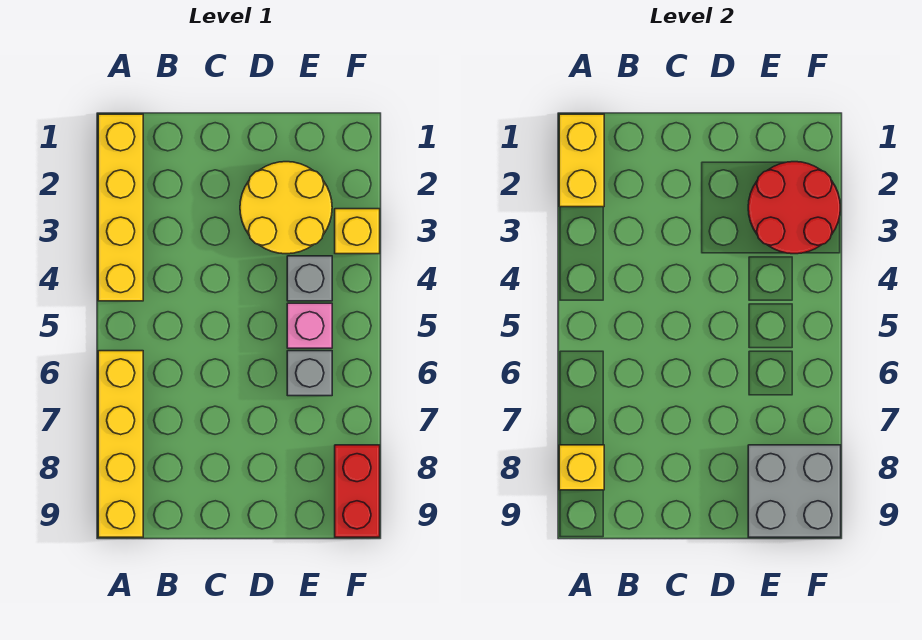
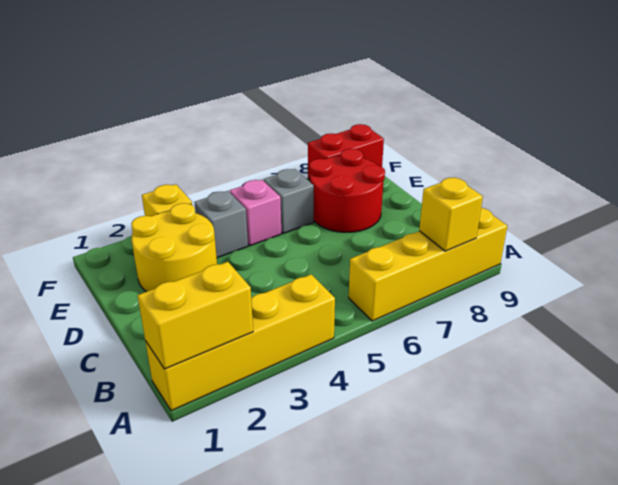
red round brick E2:F3 level 2 -> red round brick D7:E8 level 1
grey brick E8:F9 level 2 -> none

